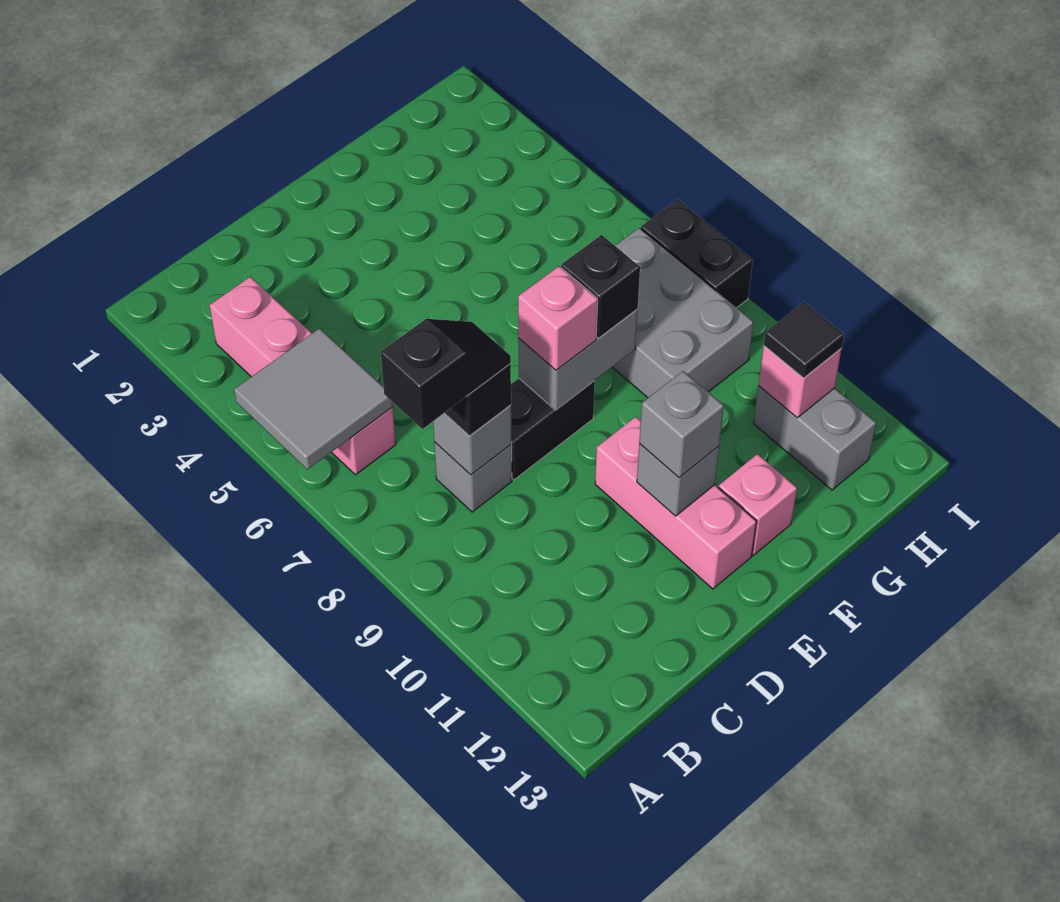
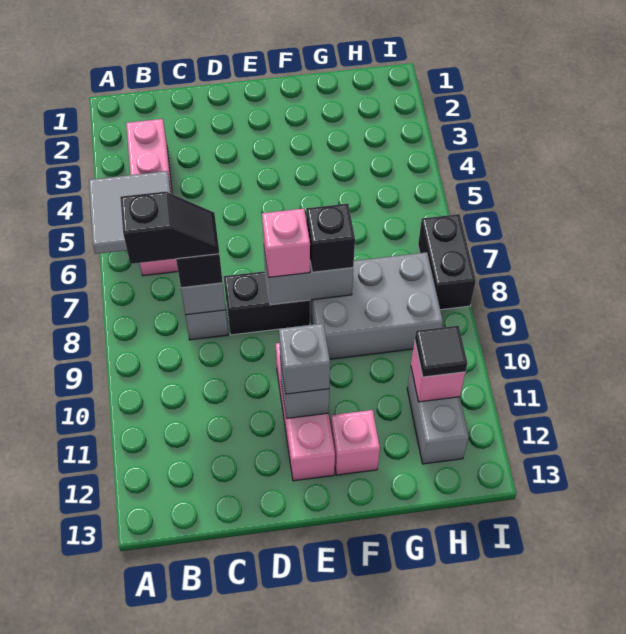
grey brick G7:H9 level 1 -> grey brick F8:H9 level 1

